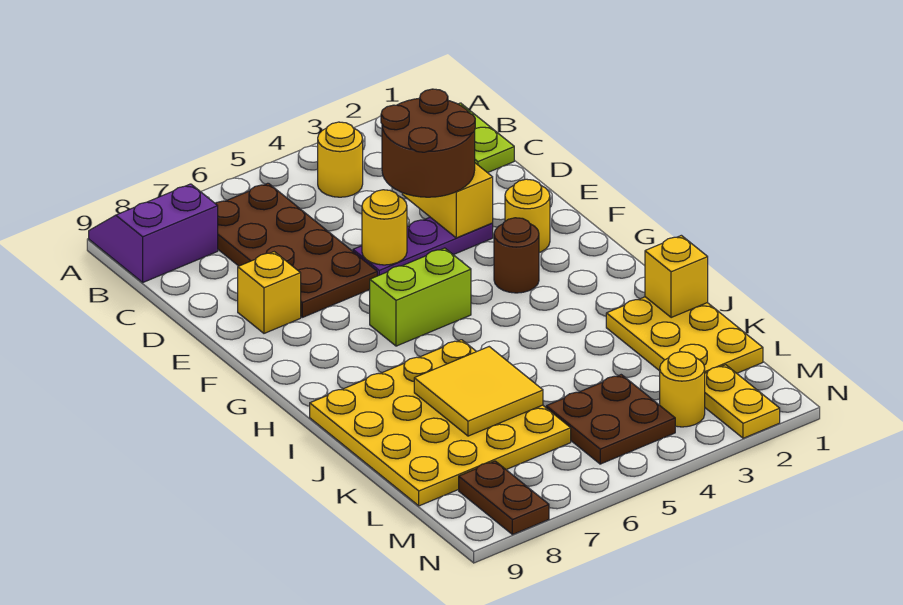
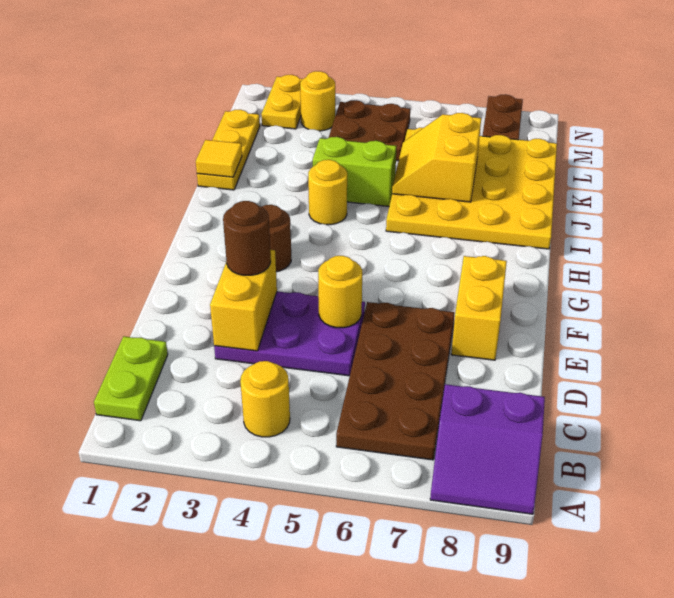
brown round brick D3:E4 level 3 -> brown round brick E3 level 3
purple plate E3:E5 level 1 -> purple plate D3:E5 level 1
yellow brick E8 level 1 -> yellow brick E8:F8 level 1
yellow round brick F2 level 1 -> yellow round brick I4 level 1
lime brick G5:G6 level 1 -> lime brick J4:J5 level 1
yellow plate J1:L2 level 1 -> yellow plate J1:L1 level 1
yellow brick J1 level 2 -> yellow tile J1 level 2
yellow tile J6:K7 level 2 -> yellow slope J6:K7 level 2 top 7

